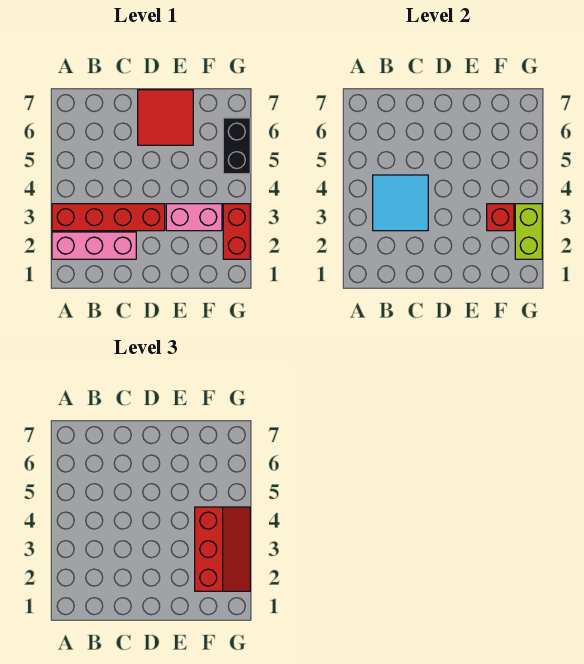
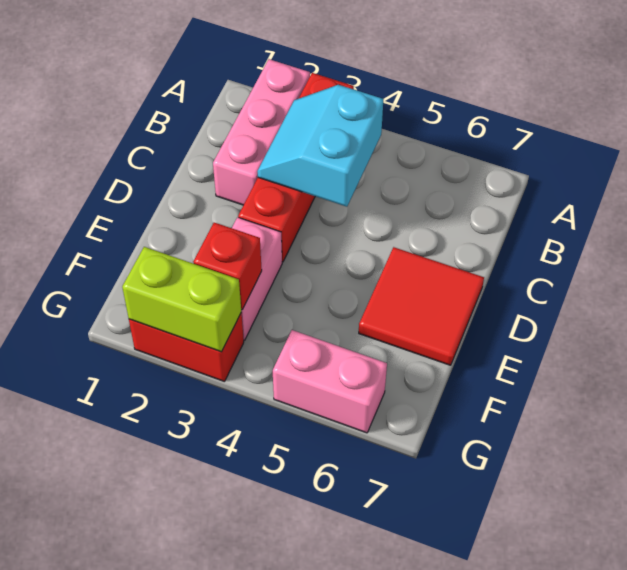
cyan tile B3:C4 level 2 -> cyan slope B3:C4 level 2 top 4
red slope F2:G4 level 3 top F -> none
black brick G5:G6 level 1 -> pink brick G5:G6 level 1

